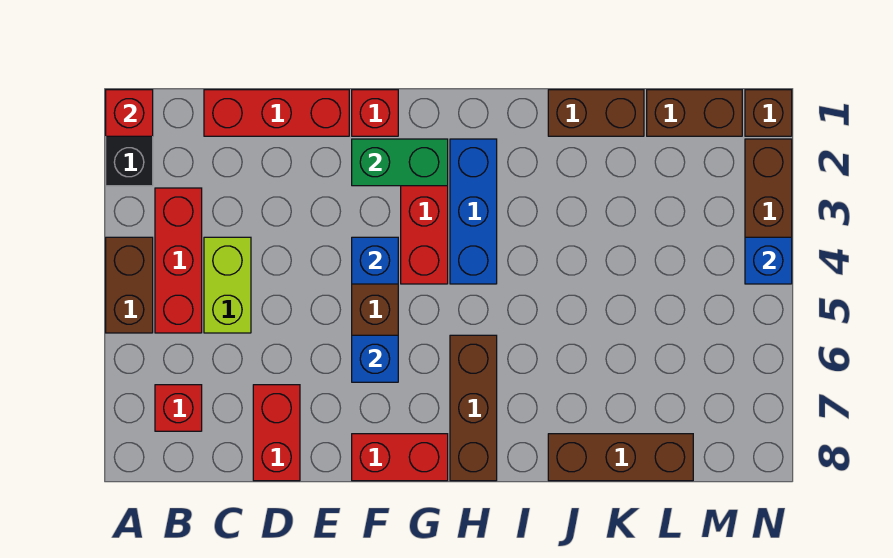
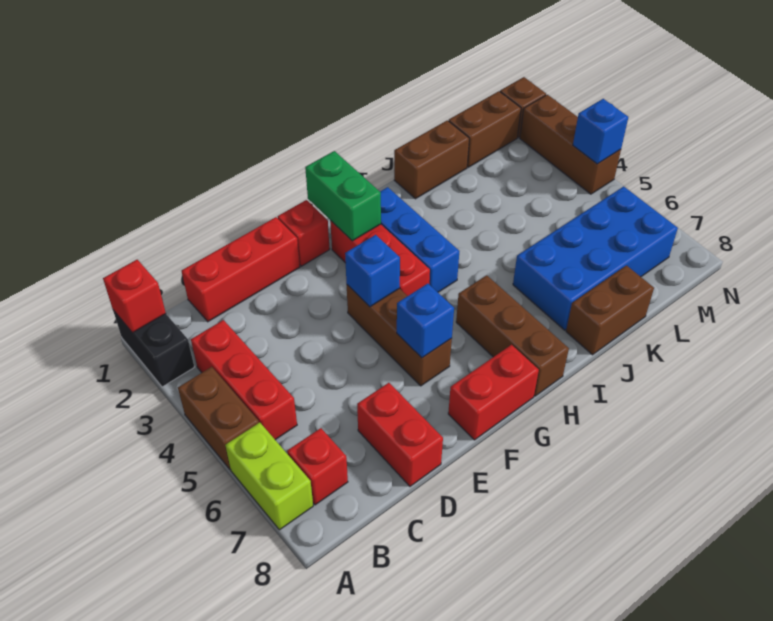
lime brick C4:C5 level 1 -> lime brick A6:A7 level 1
green brick F2:G2 level 2 -> green brick G1:G2 level 2
none -> blue brick J6:M7 level 1
brown brick J8:L8 level 1 -> brown brick J8:K8 level 1

